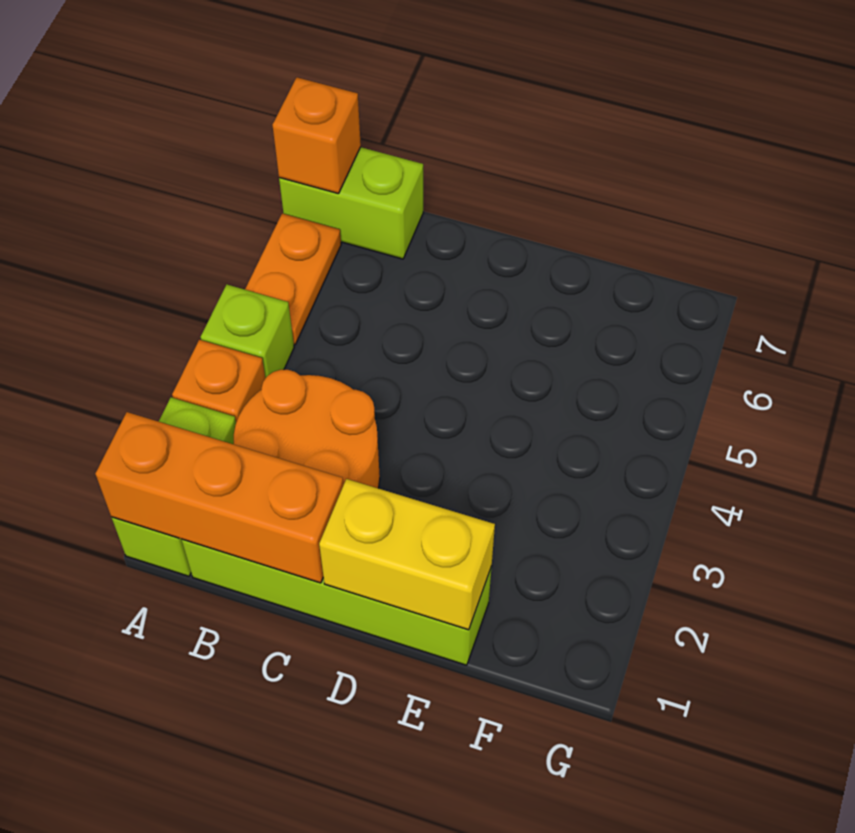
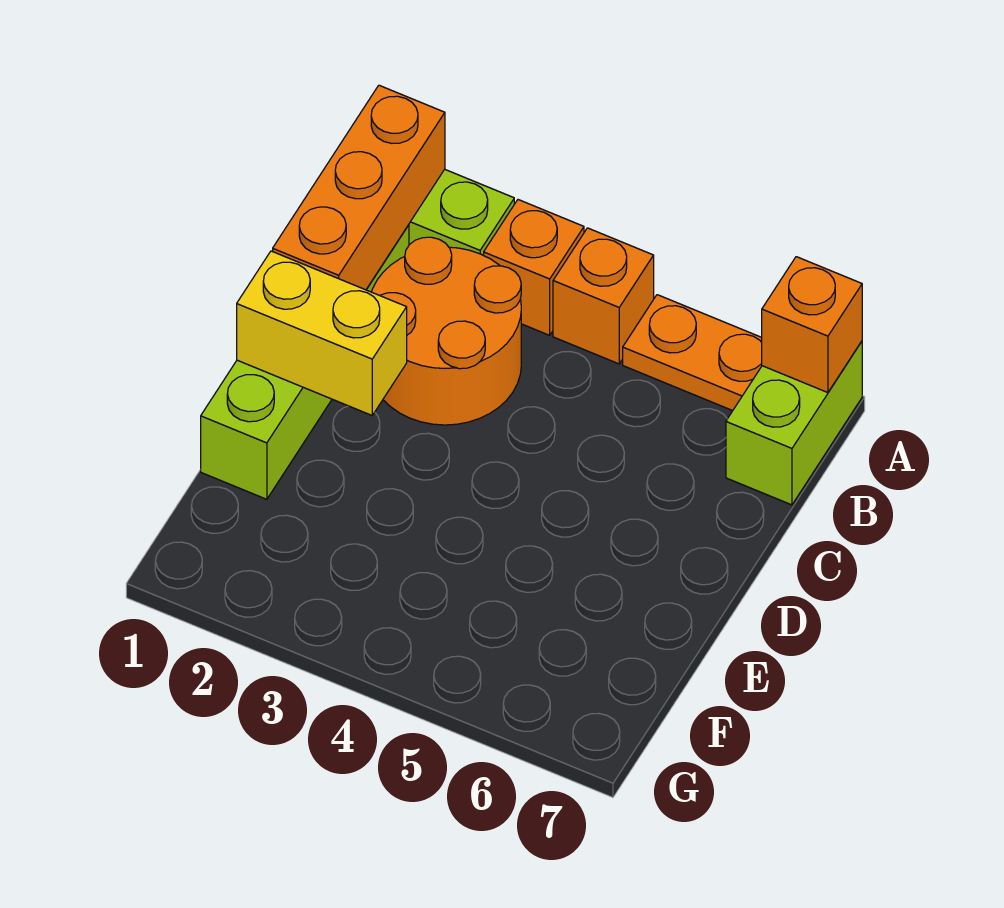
lime brick A4 level 1 -> orange brick A4 level 1
yellow brick D1:E1 level 2 -> yellow brick D1:D2 level 2

